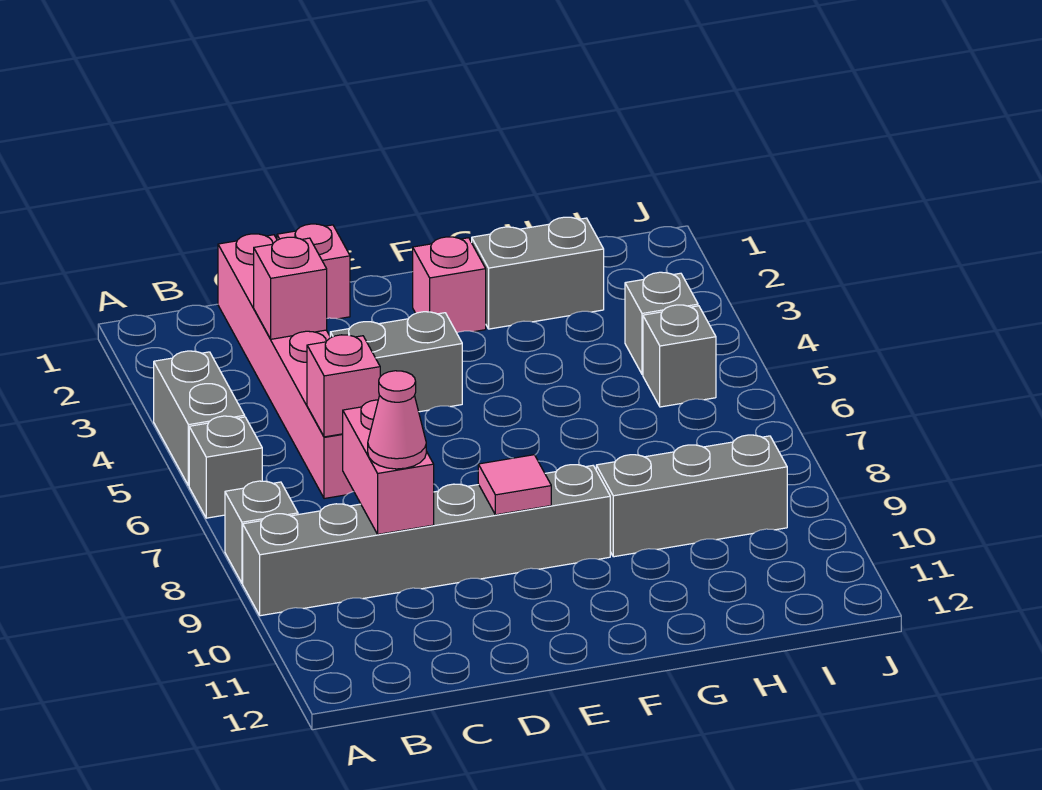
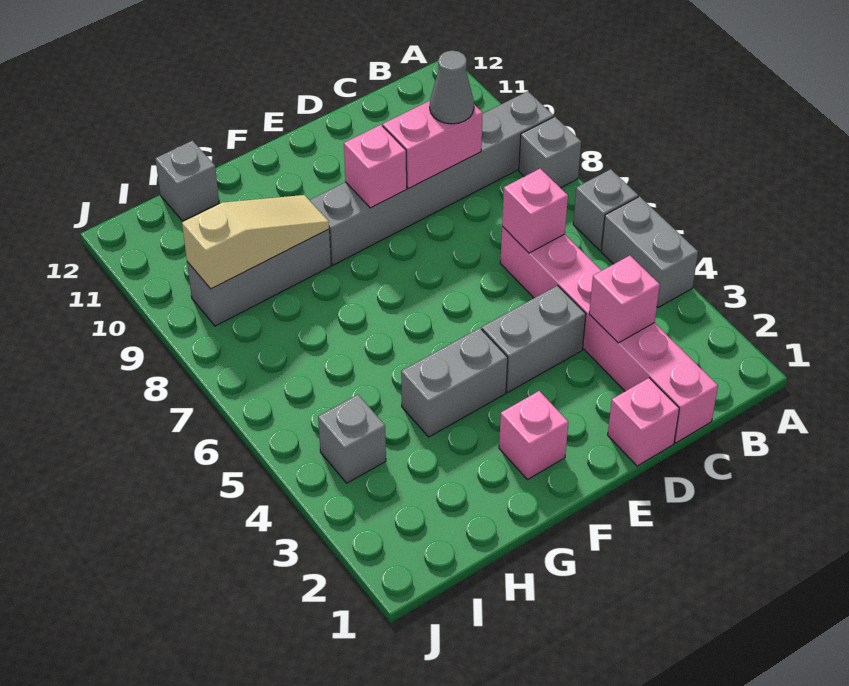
pink brick C8:C9 level 2 -> pink brick C9:D9 level 2
pink cone C9 level 3 -> grey cone C9 level 3
pink tile E9 level 2 -> pink brick E9 level 2
grey brick G2:H2 level 1 -> grey brick F4:G4 level 1
none -> tan slope G9:I9 level 2 top I
grey brick I5 level 1 -> grey brick H12 level 1

